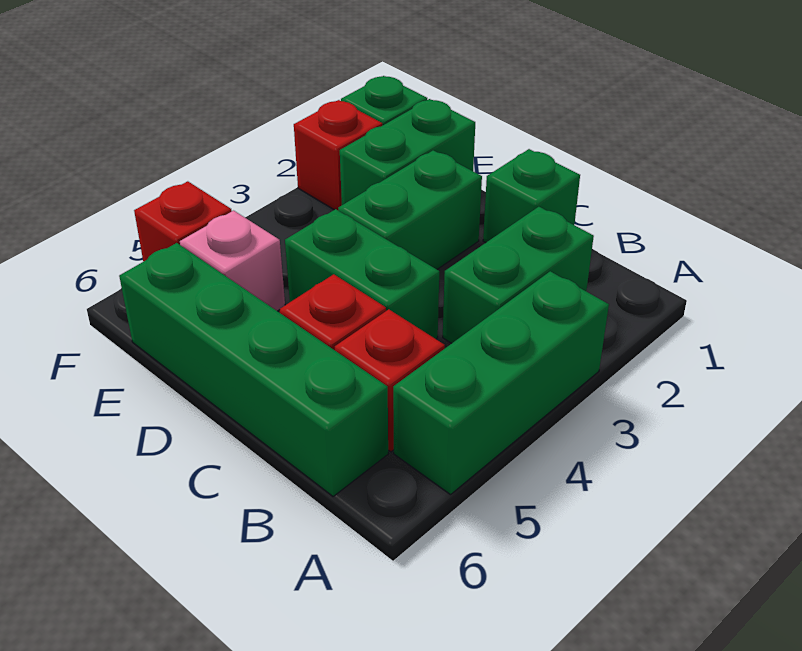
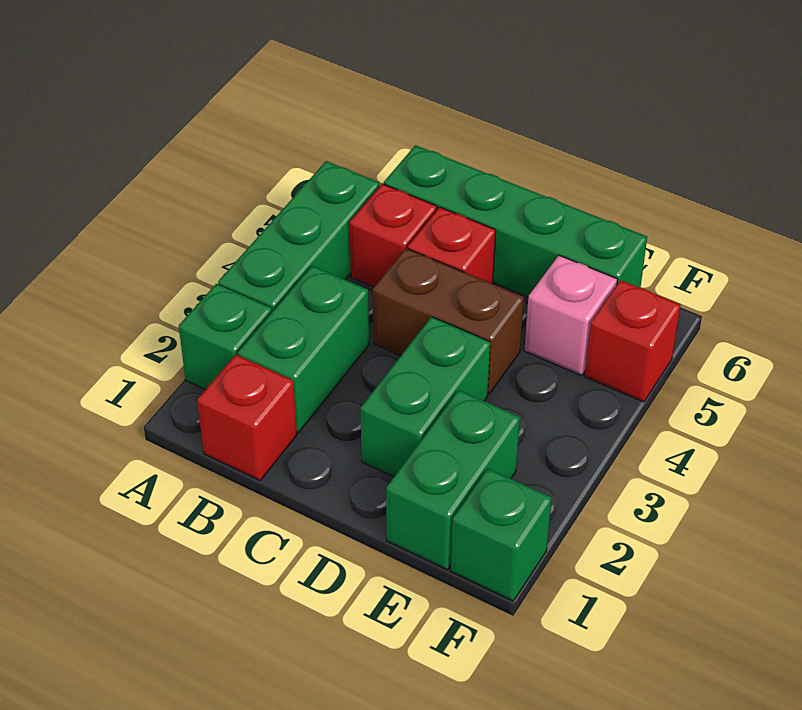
green brick C1 level 1 -> green brick A2 level 1
green brick C4:D4 level 1 -> brown brick C4:D4 level 1
red brick F2 level 1 -> red brick B1 level 1

